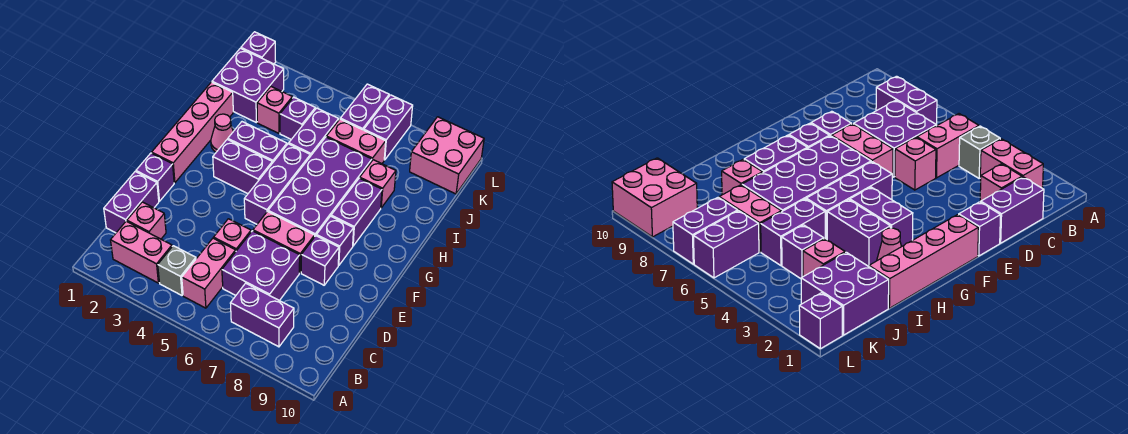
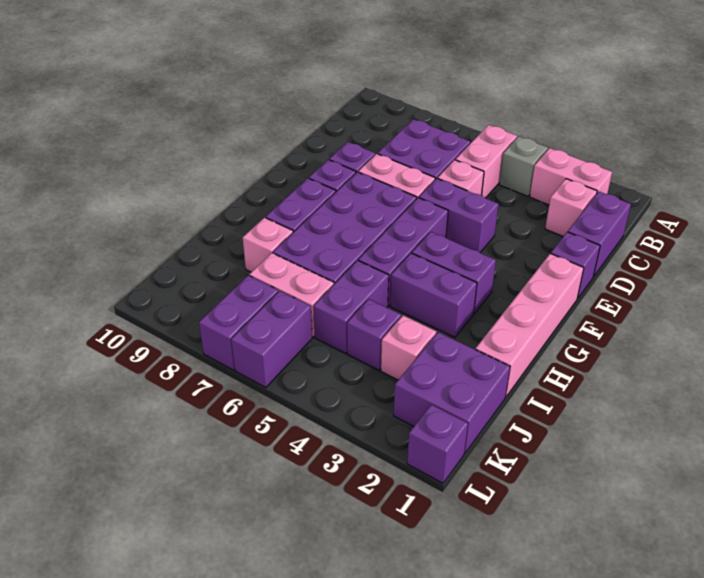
purple brick B7:B8 level 1 -> purple brick E4:E5 level 1
pink cone H2 level 1 -> none
pink brick K9:L10 level 1 -> none

